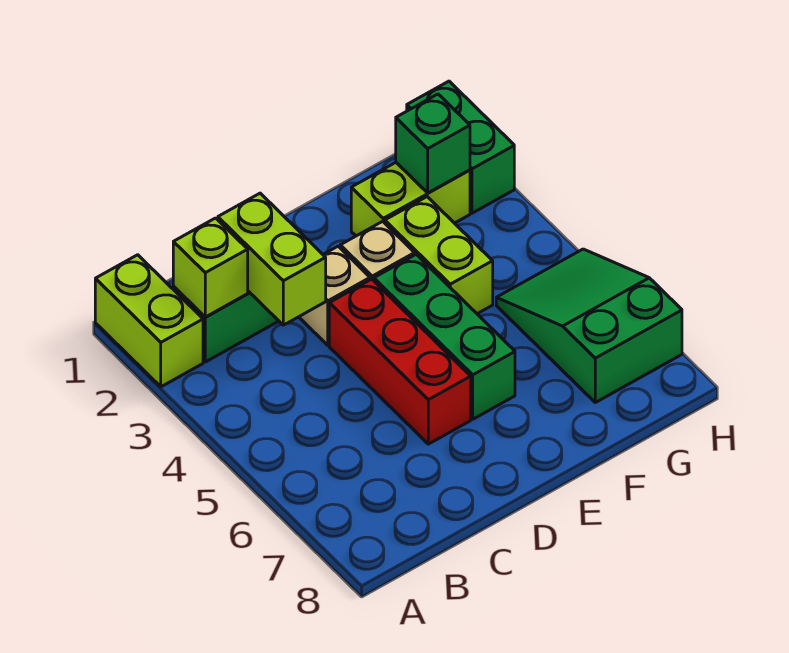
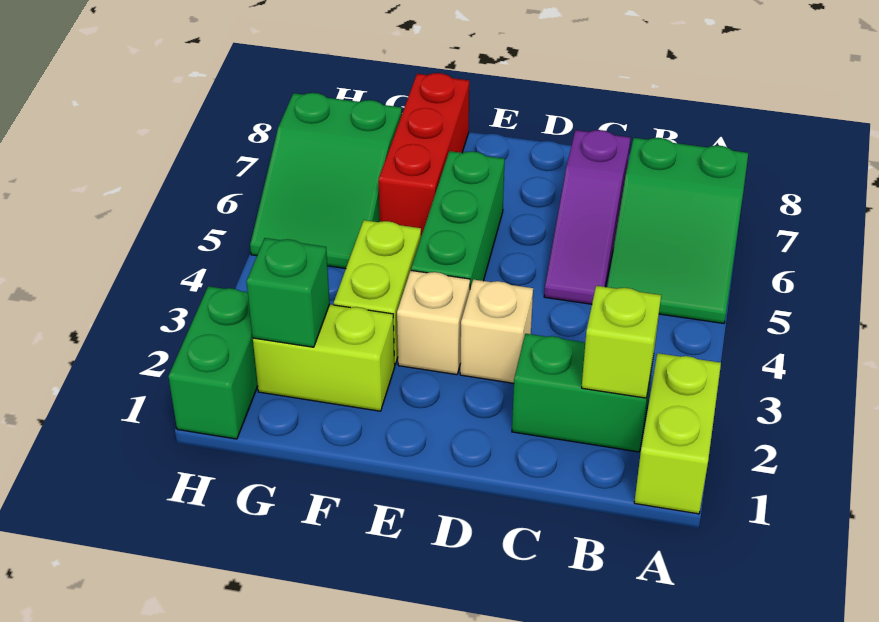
none -> green slope A5:B7 level 1 top 7
lime brick C2:C3 level 2 -> none
none -> purple slope C5:C7 level 1 top 7
red brick D4:D6 level 1 -> red brick F6:F8 level 1

